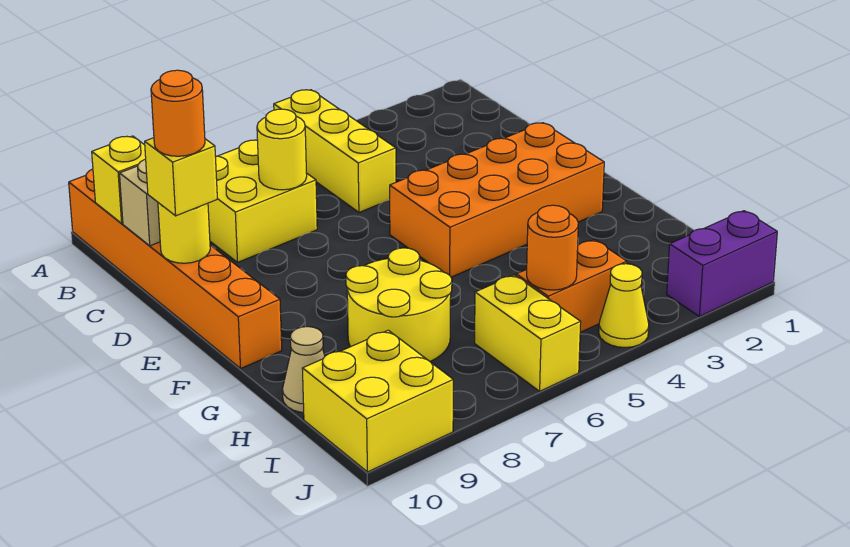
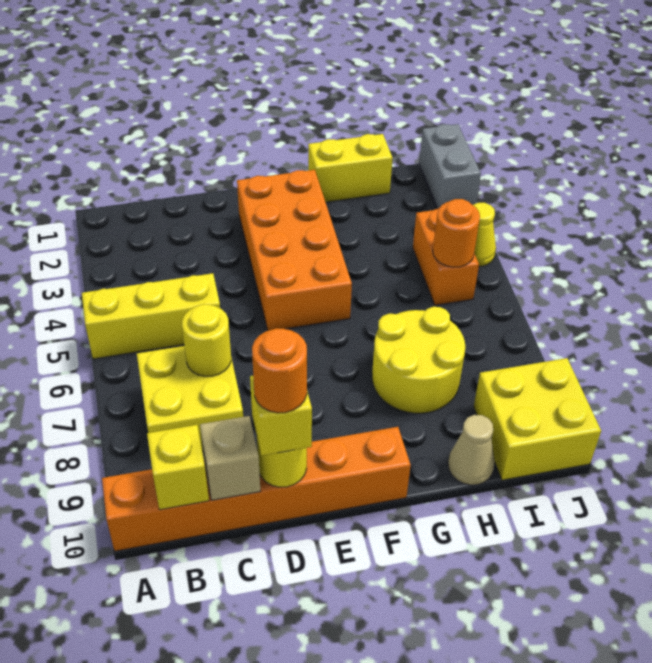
yellow brick I6:J6 level 1 -> yellow brick G1:H1 level 1
purple brick J1:J2 level 1 -> grey brick J1:J2 level 1

